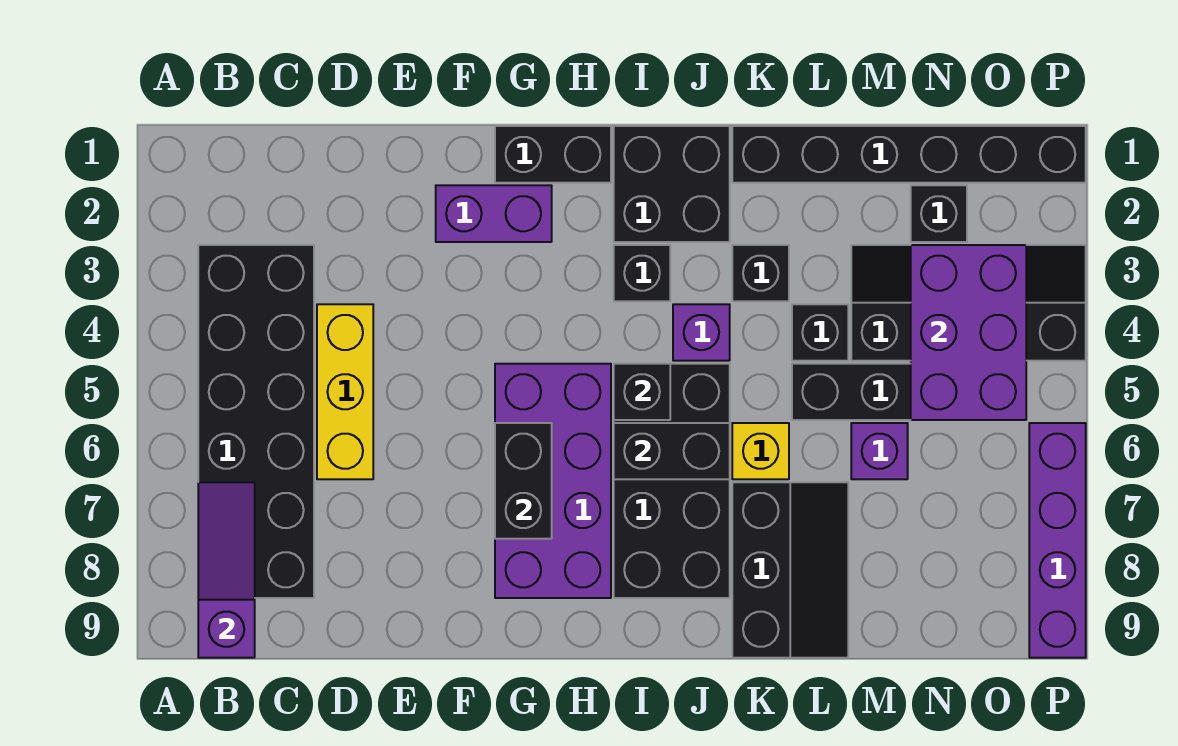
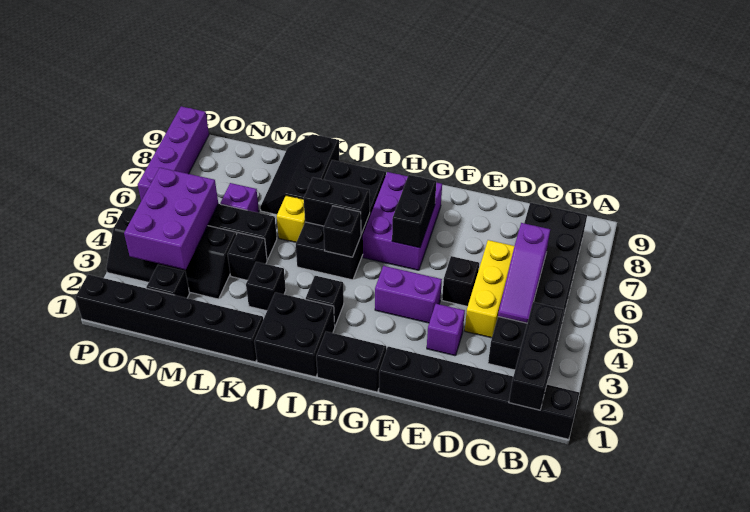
none -> black brick A1:F1 level 1
none -> black brick B1:B3 level 2
purple slope B7:B9 level 2 top 9 -> purple slope C4:C6 level 2 top 6
none -> black brick E5 level 1
purple brick F2:G2 level 1 -> purple brick F4:G4 level 1
purple brick G5:H8 level 1 -> purple brick G6:H8 level 1
purple brick J4 level 1 -> purple brick E3 level 1

